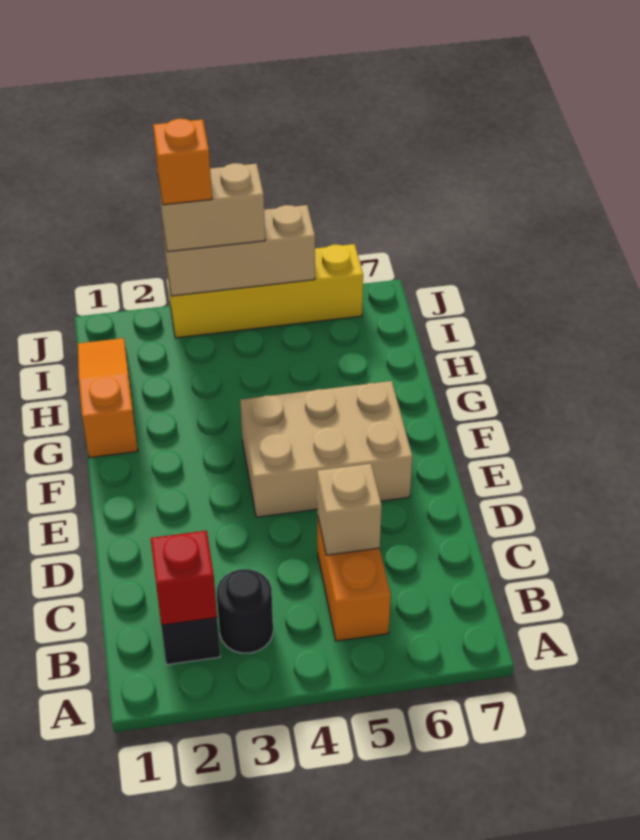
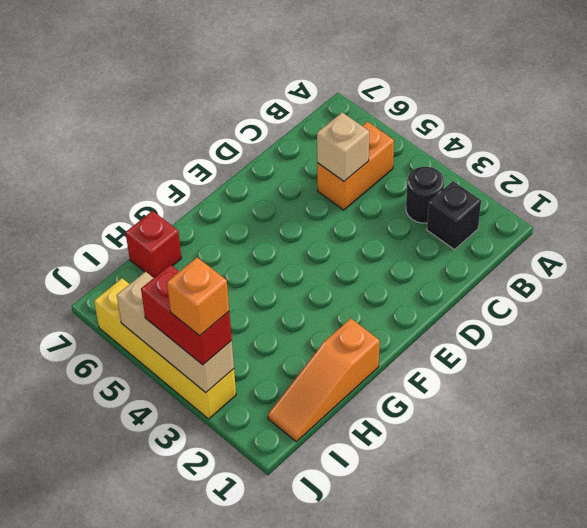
red brick B2 level 2 -> red brick H7 level 1
tan brick E4:F6 level 1 -> none
tan brick J3:J4 level 3 -> red brick J3:J4 level 3

